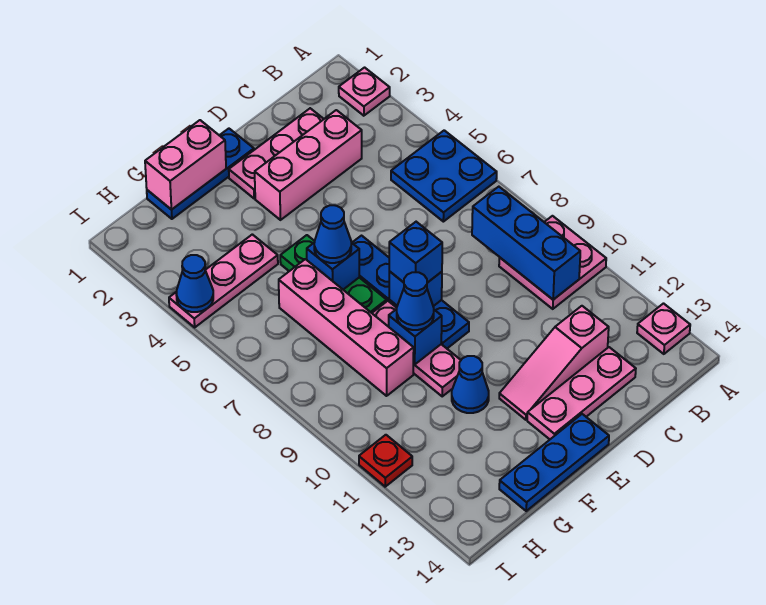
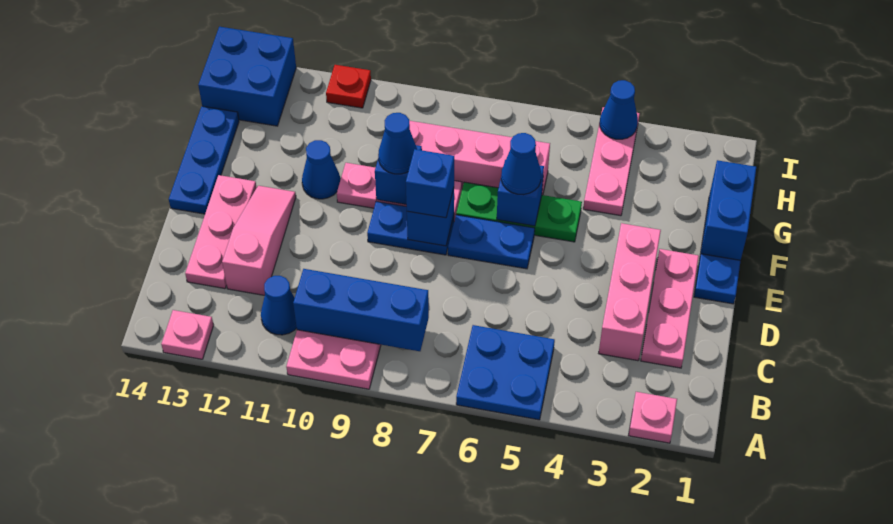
none -> blue cone B11 level 1
pink brick F1:G1 level 2 -> blue brick F1:G1 level 2
none -> blue brick H13:I14 level 1

